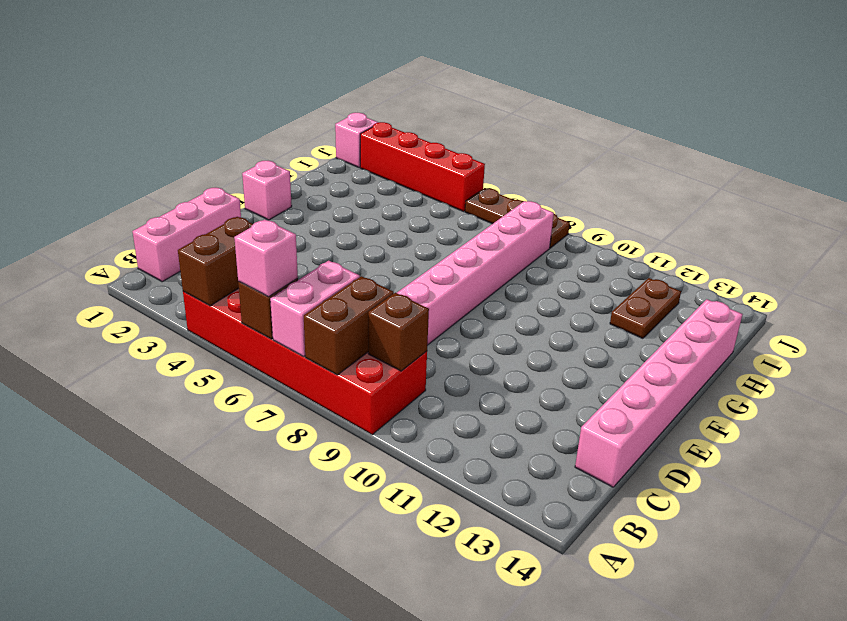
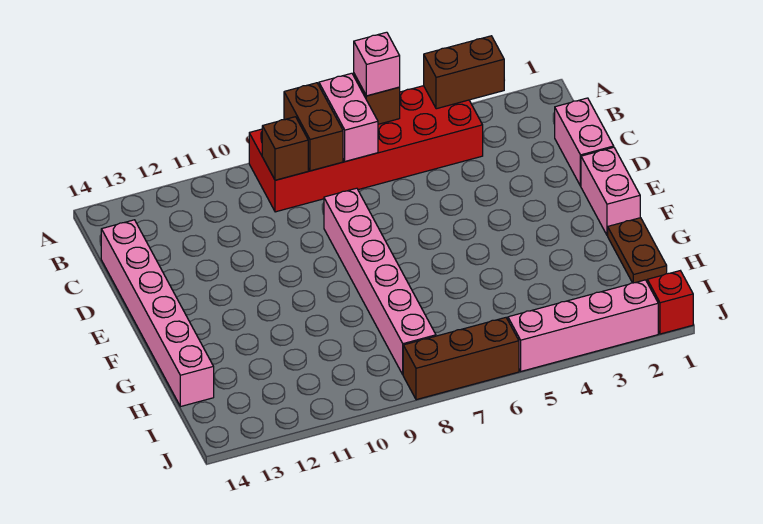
brown brick A4:B4 level 2 -> brown brick A3:A4 level 2
pink brick B1:D1 level 1 -> pink brick C1:D1 level 1
pink brick F1 level 1 -> pink brick E1:F1 level 1
brown plate H12:I12 level 1 -> brown plate G1:H1 level 1
pink brick J1 level 1 -> red brick J1 level 1
red brick J2:J5 level 1 -> pink brick J2:J5 level 1
brown plate J6:J8 level 1 -> brown brick J6:J8 level 1

